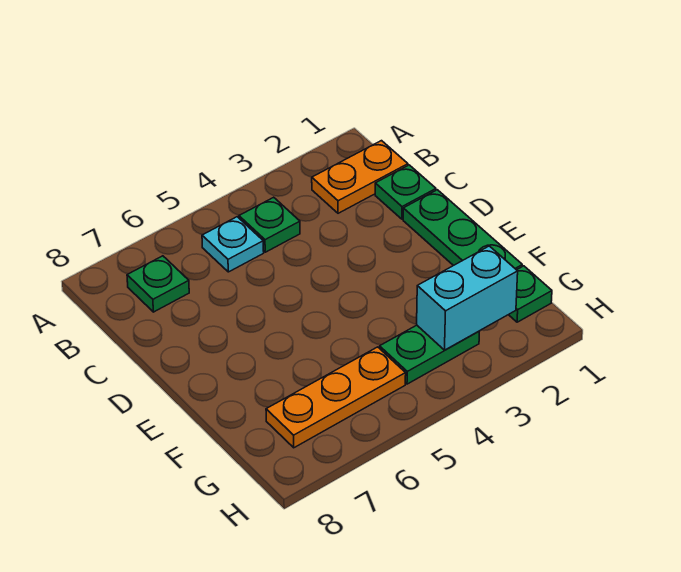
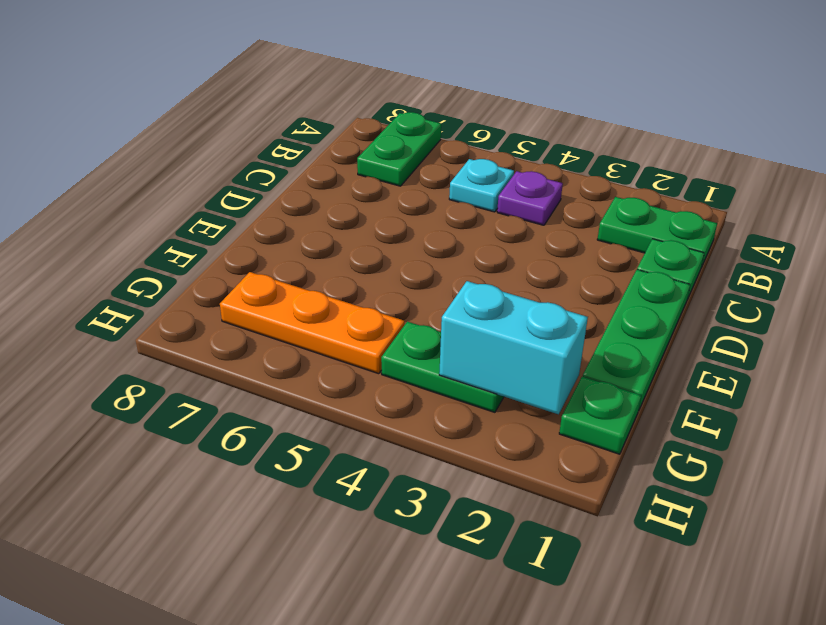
orange plate B1:B2 level 1 -> green plate B1:B2 level 1
green plate B4 level 1 -> purple plate B4 level 1
green plate B7 level 1 -> green plate A7:B7 level 1

